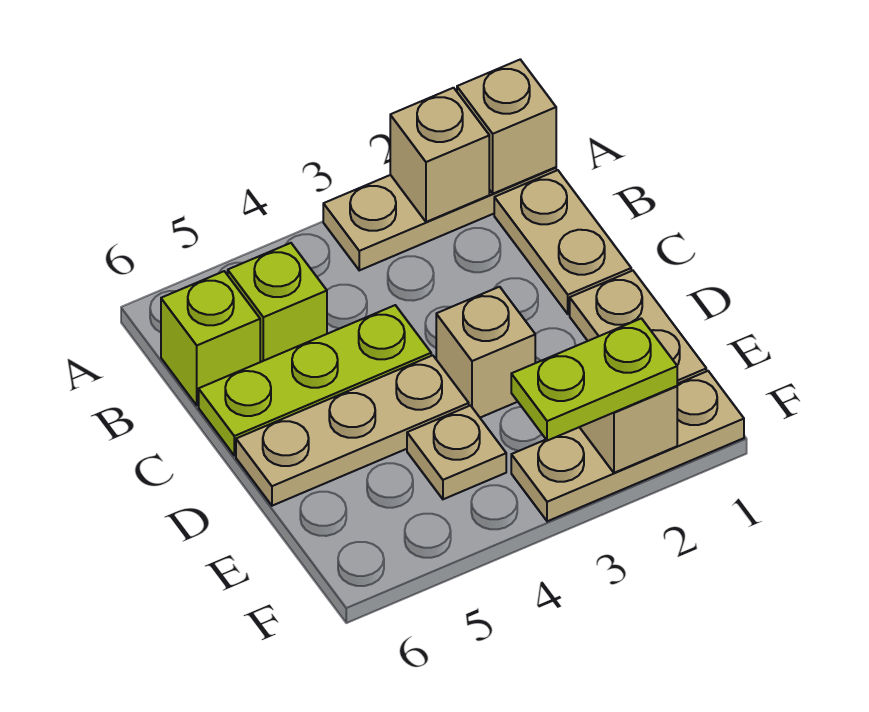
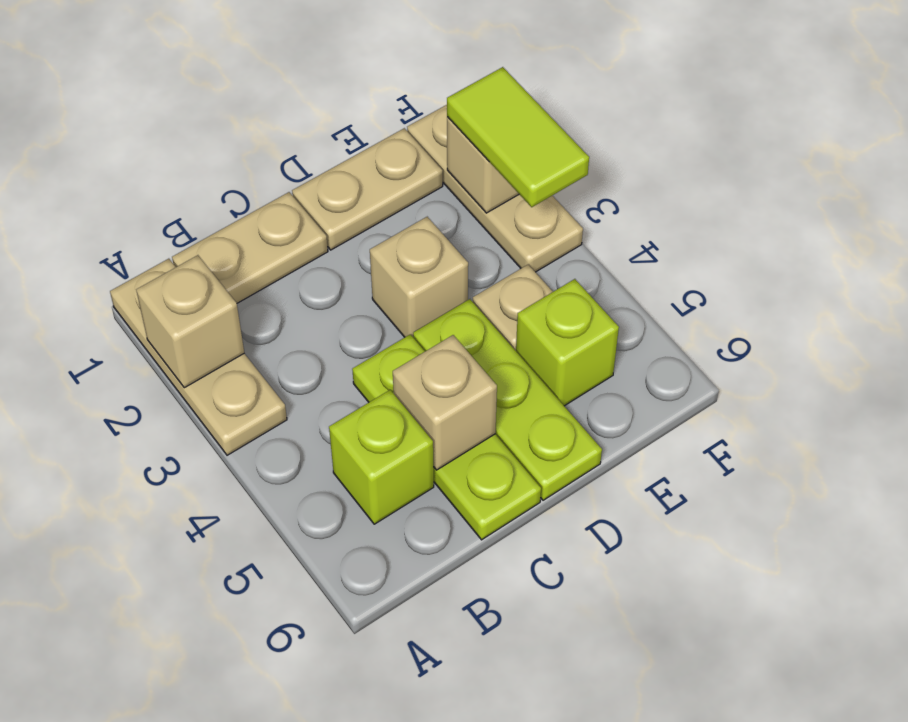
tan brick A1 level 2 -> tan brick C5 level 2
lime brick B6 level 1 -> lime brick E5 level 1
tan plate D4:D6 level 1 -> lime plate D4:D6 level 1
lime plate F2:F3 level 3 -> lime tile F2:F3 level 3

